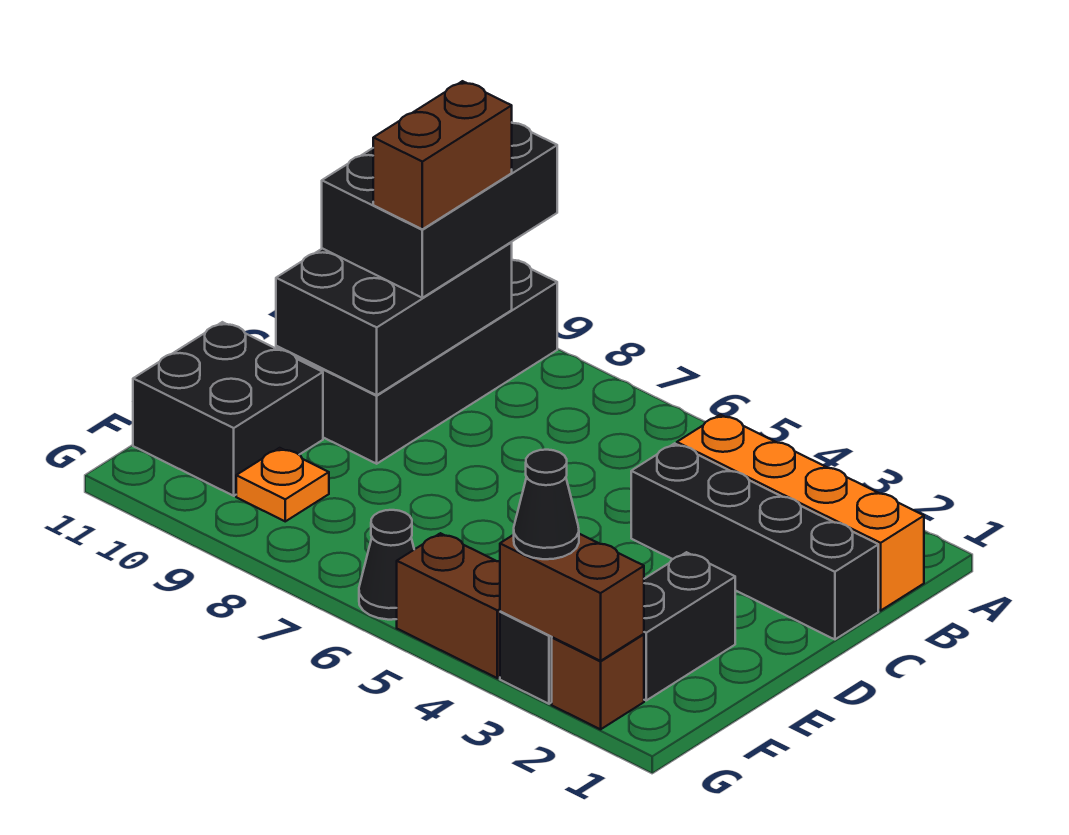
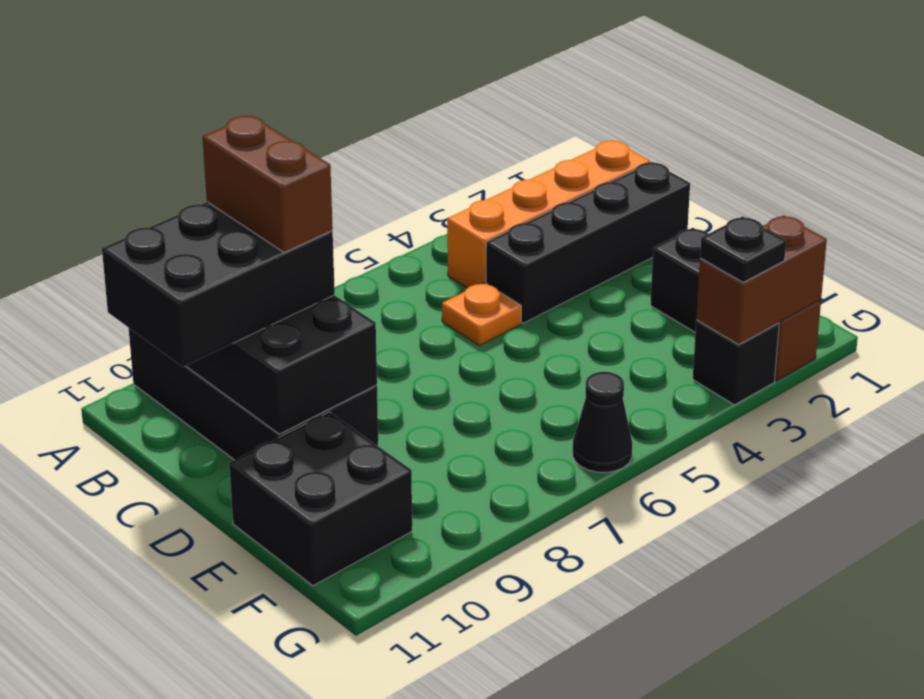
black brick A9:C10 level 3 -> black brick B9:C11 level 3
orange plate F9 level 1 -> orange plate C5 level 1
black cone G3 level 3 -> black plate G3 level 3
brown brick G4:G5 level 1 -> none

